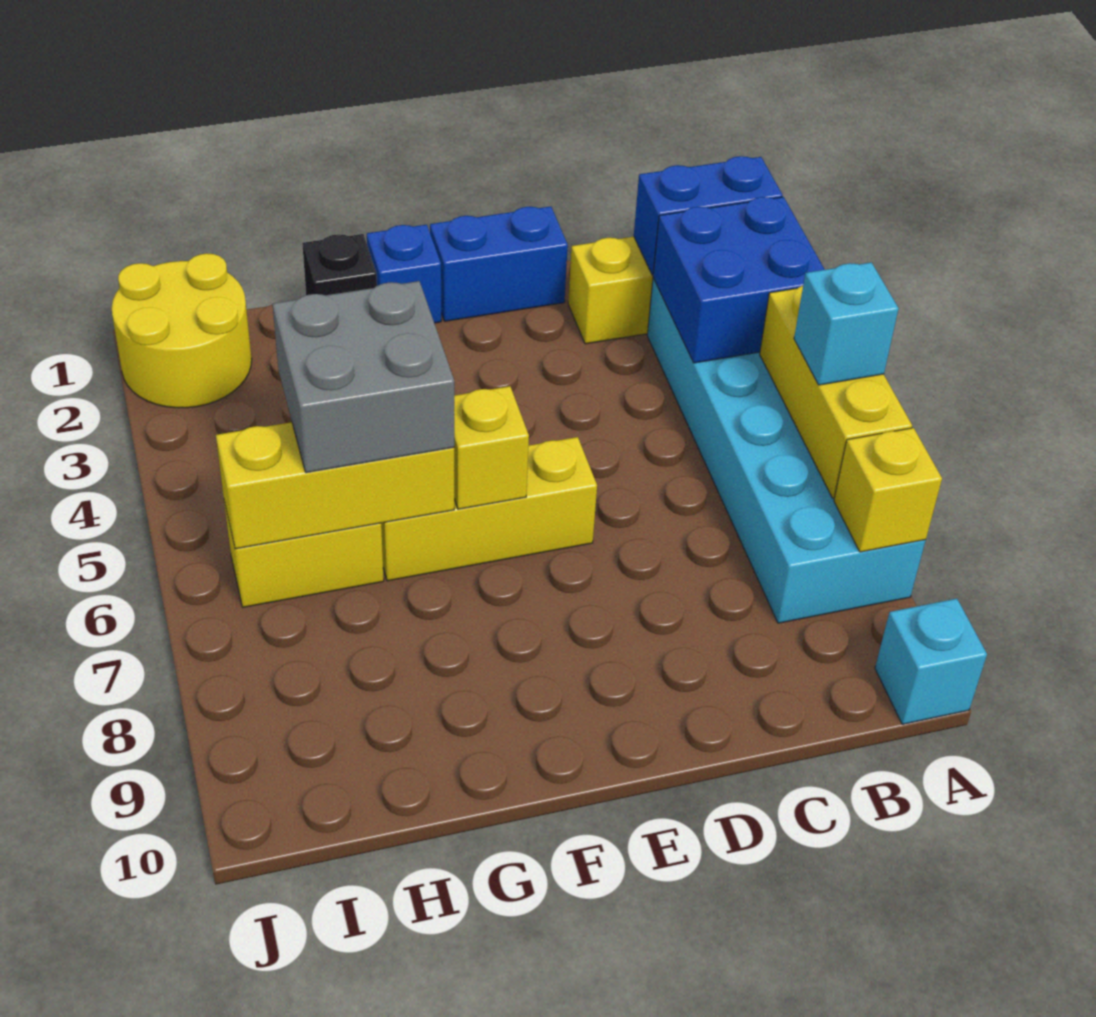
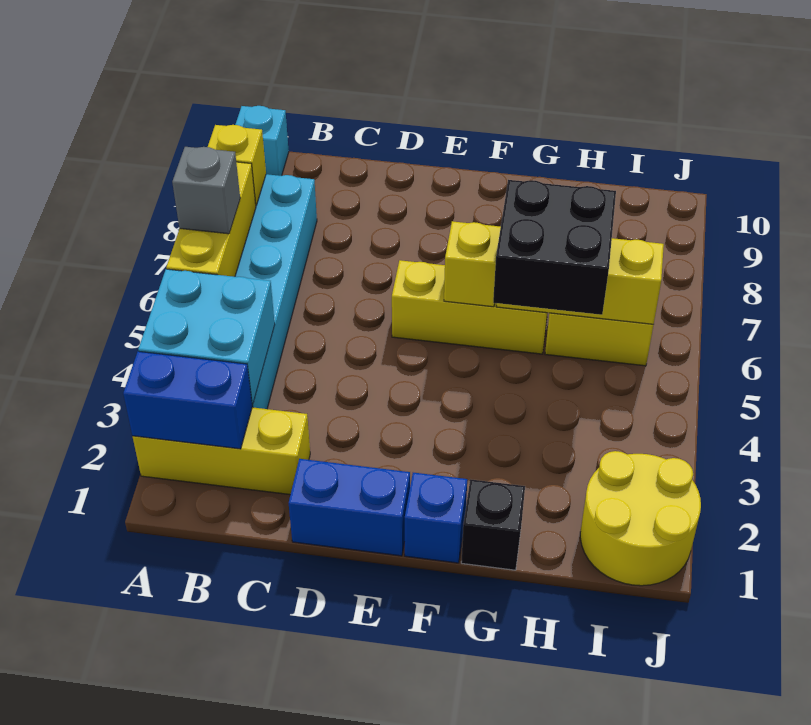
blue brick A3:B4 level 2 -> cyan brick A3:B4 level 2
cyan brick A6 level 3 -> grey brick A6 level 3
grey brick G5:H6 level 3 -> black brick G5:H6 level 3

